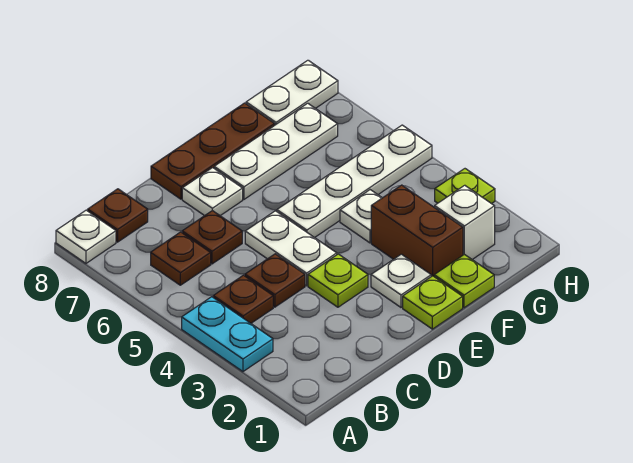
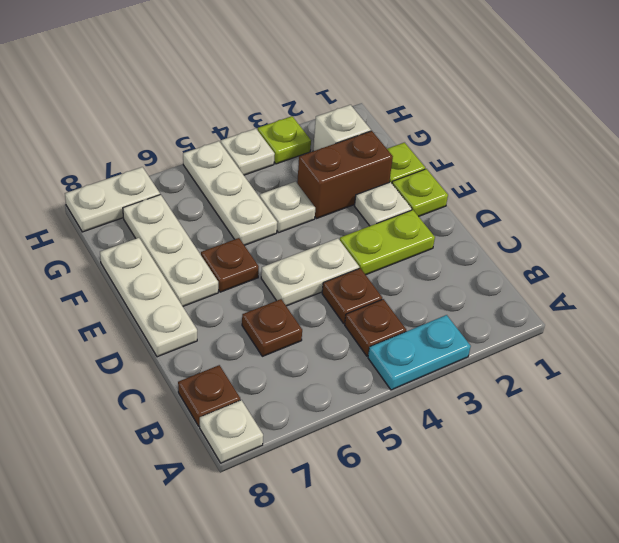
brown plate B6 level 1 -> brown plate E6 level 1
lime plate D3 level 1 -> lime plate D2:D3 level 1
white plate D7 level 1 -> white plate H4 level 1
brown plate D8:F8 level 1 -> white plate D8:F8 level 1
white plate E5:H5 level 1 -> white plate F5:H5 level 1
white plate G8:H8 level 1 -> white plate H7:H8 level 1

